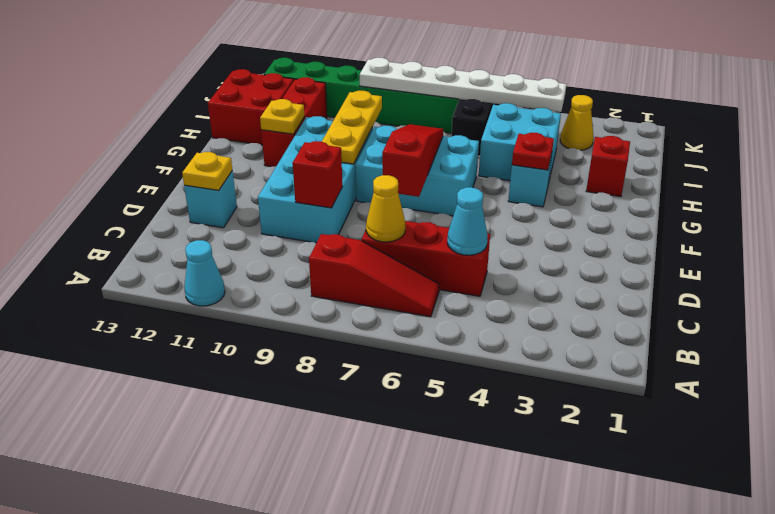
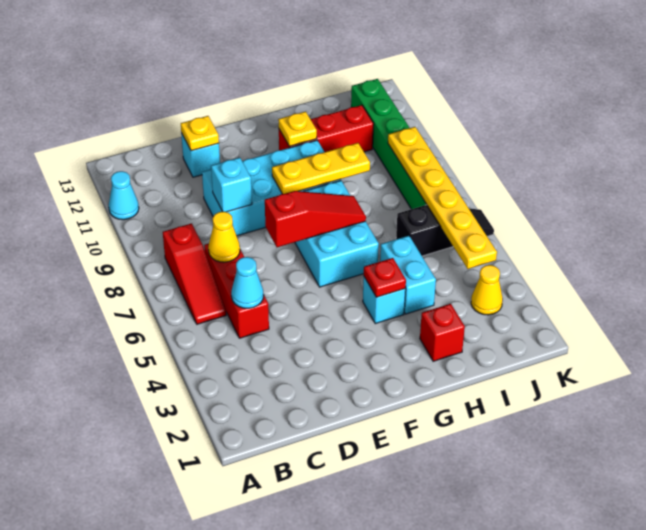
red brick D9 level 2 -> cyan brick D9 level 2
cyan brick H4:I5 level 1 -> cyan brick H4:H5 level 1
red brick H12:I13 level 1 -> none
white plate J4:J9 level 2 -> yellow plate J4:J9 level 2

